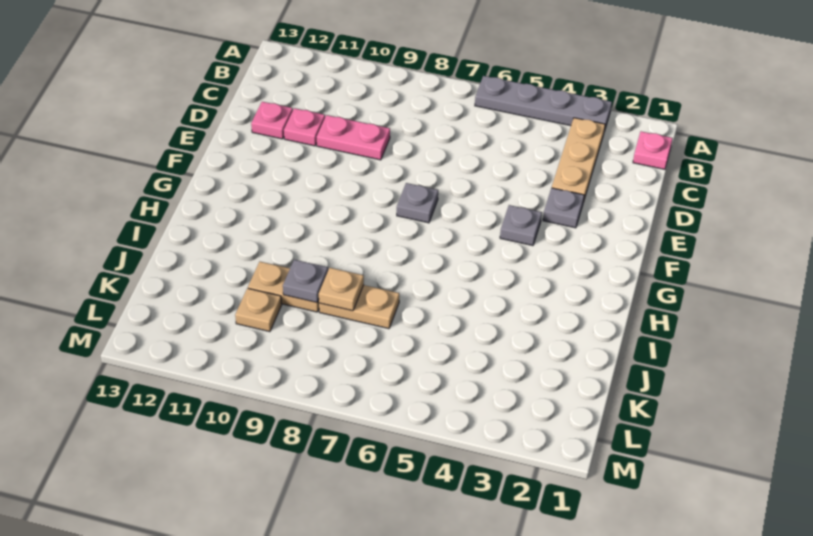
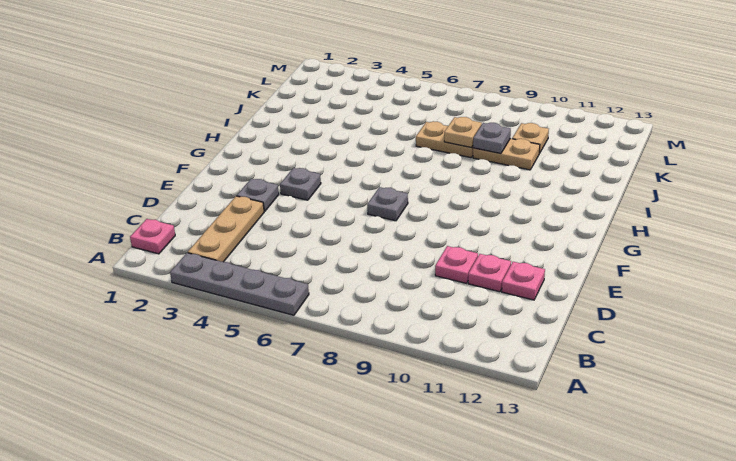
pink plate D9:D10 level 1 -> pink plate D10 level 1

